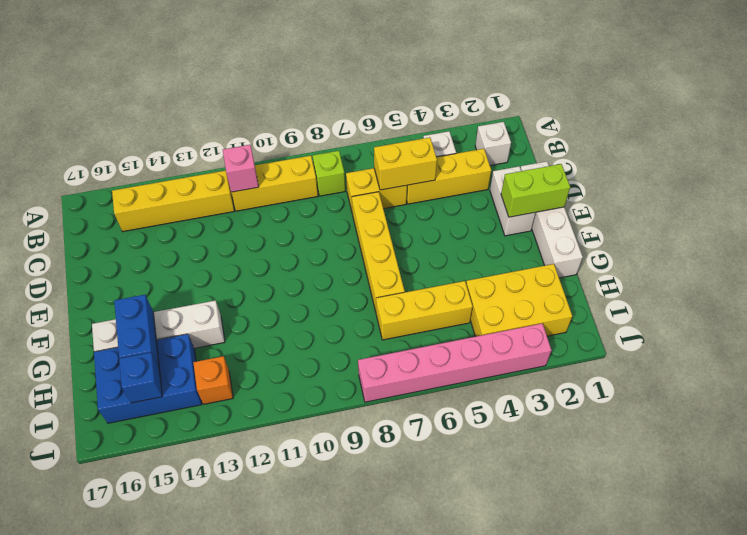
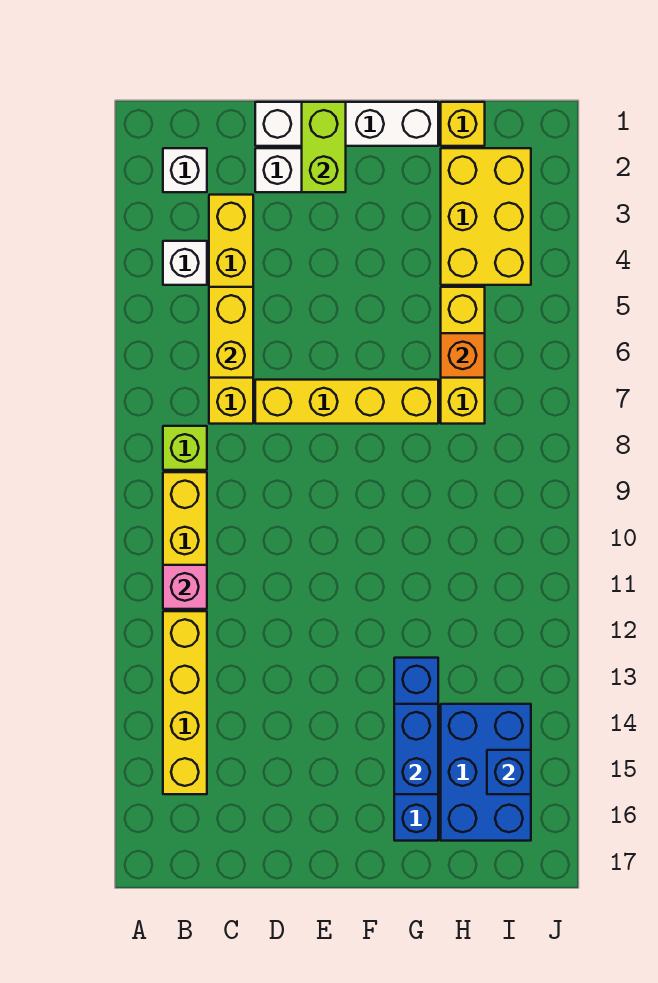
white brick G13:G16 level 1 -> blue brick G13:G16 level 1
blue brick G15:H15 level 2 -> blue brick G14:G15 level 2
none -> yellow brick H1 level 1
orange brick I13 level 1 -> orange brick H6 level 2
pink brick J3:J8 level 1 -> none

